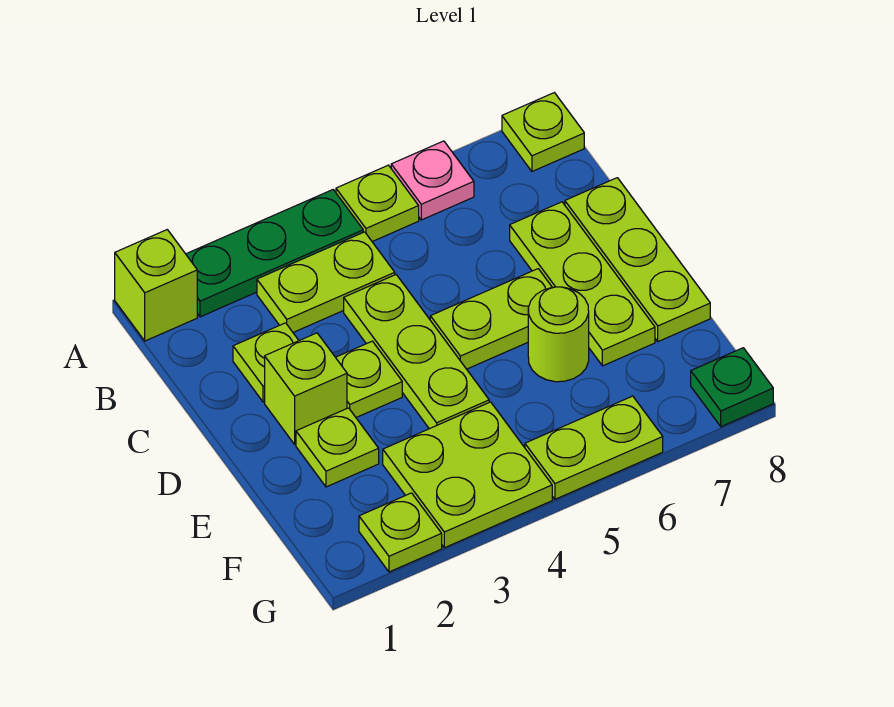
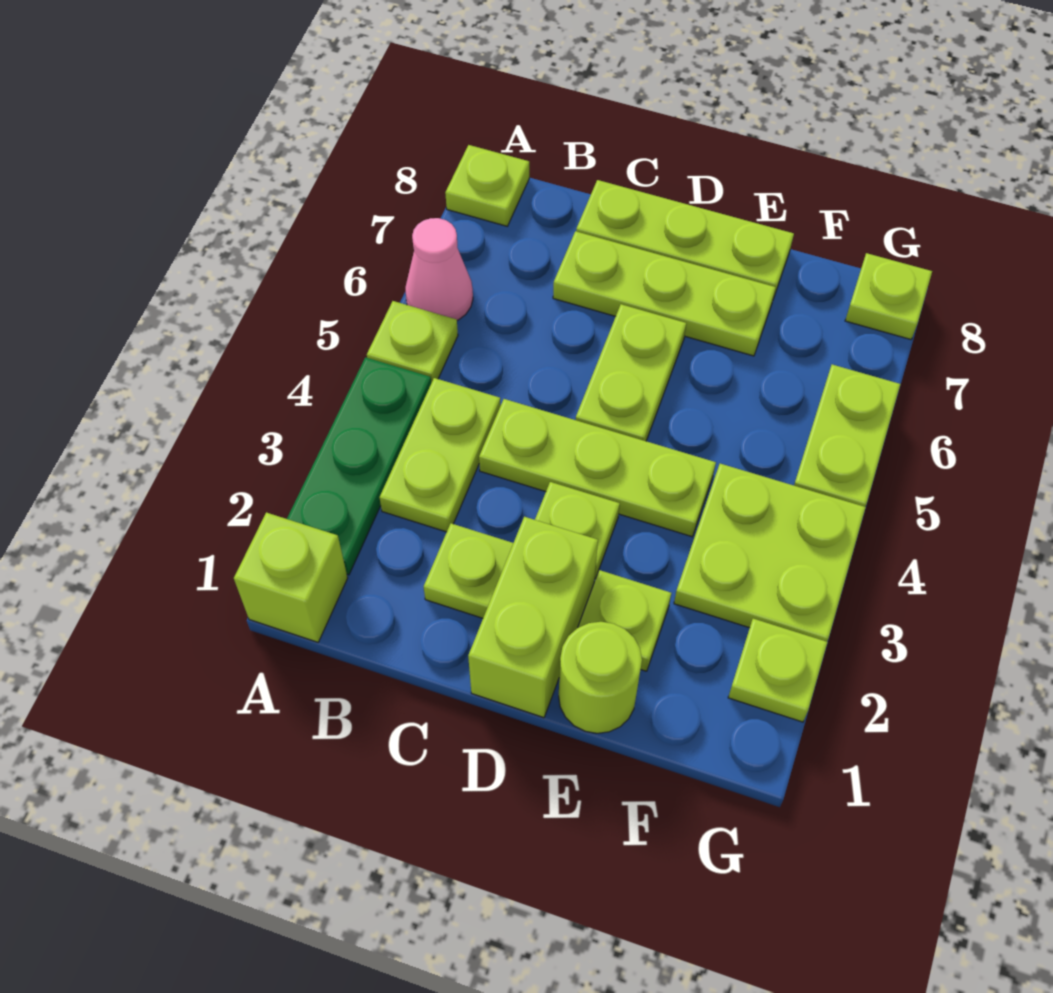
pink plate A6 level 1 -> pink cone A6 level 1
lime brick D2 level 1 -> lime brick D1:D2 level 1
lime round brick E6 level 1 -> lime round brick E1 level 1
green plate G8 level 1 -> lime plate G8 level 1

